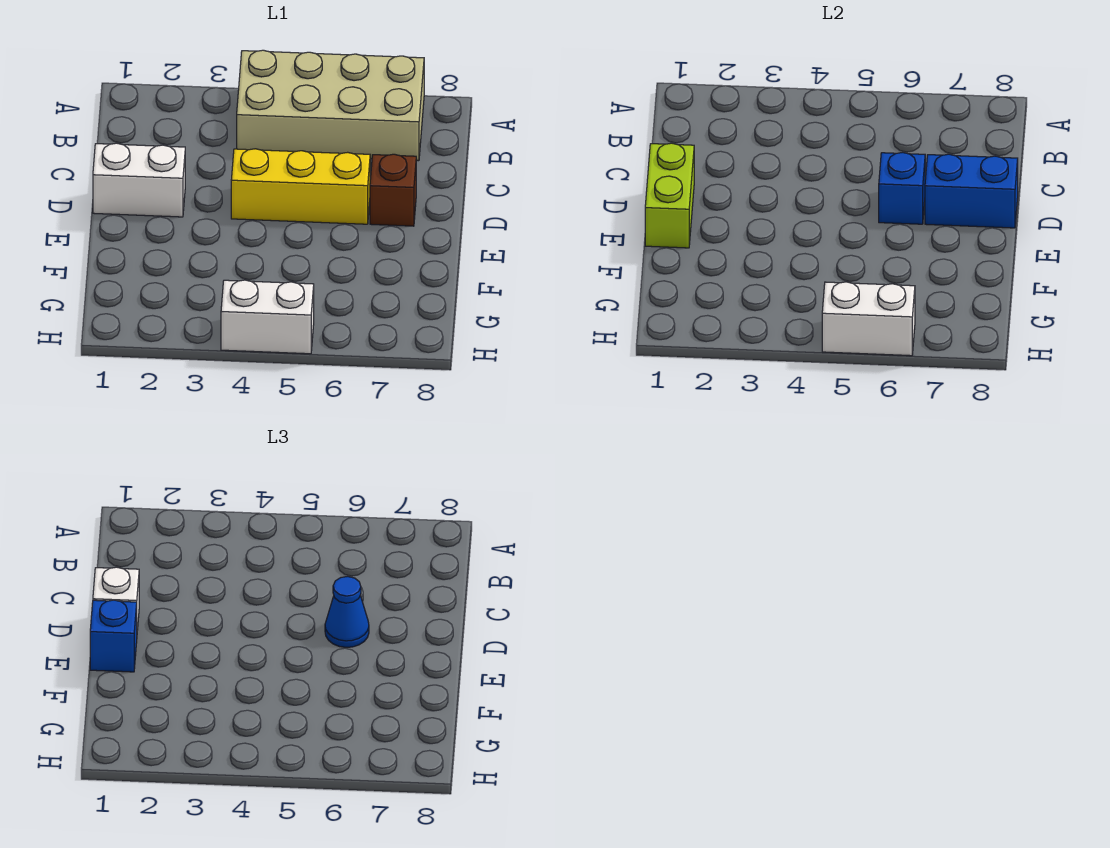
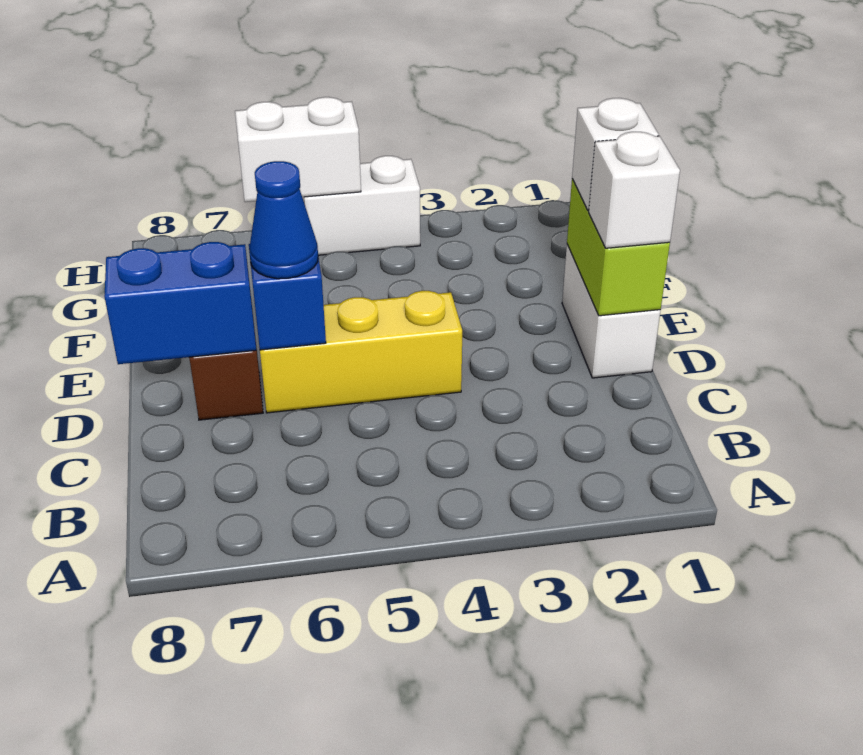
tan brick A4:B7 level 1 -> none
white brick D1:D2 level 1 -> white brick D1:E1 level 1
blue brick E1 level 3 -> white brick E1 level 3

